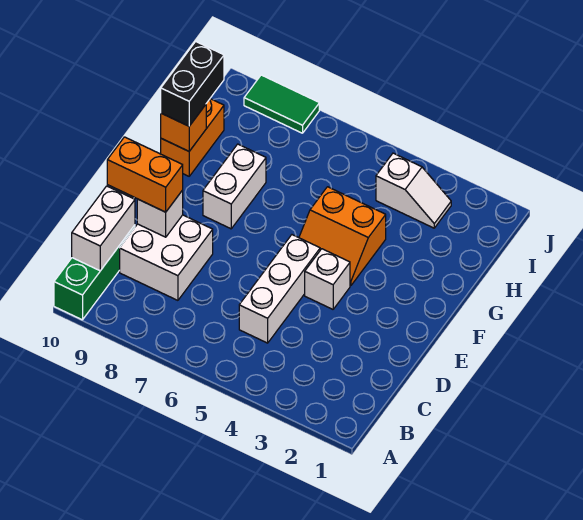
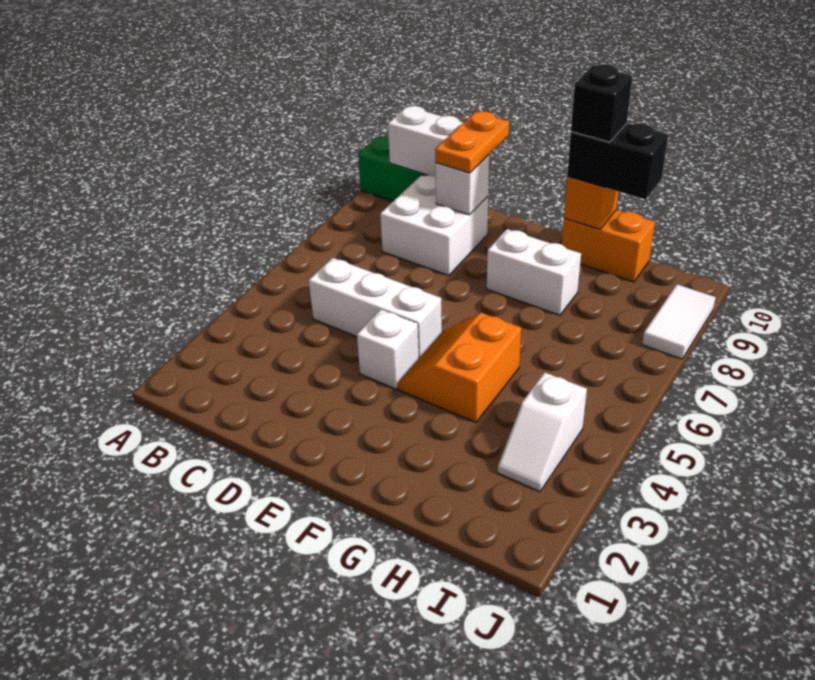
orange brick D9:D10 level 3 -> orange plate D9:D10 level 3
none -> black brick G10 level 4
green tile J8:J9 level 1 -> white tile J8:J9 level 1

